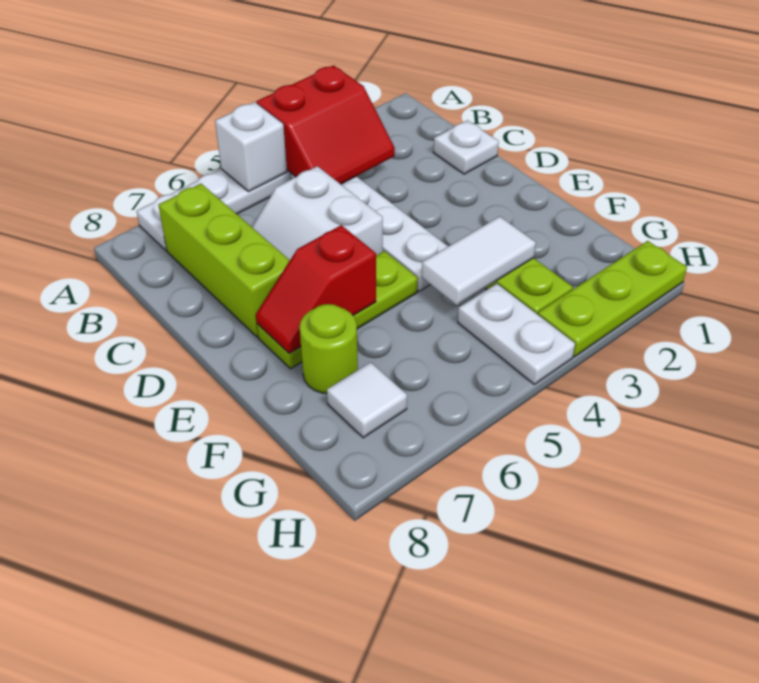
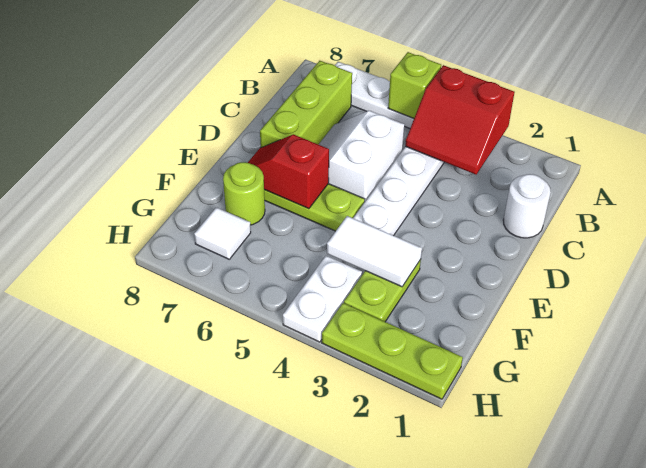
white brick A5 level 2 -> lime brick A5 level 2
white plate C1 level 1 -> white round brick C1 level 1

